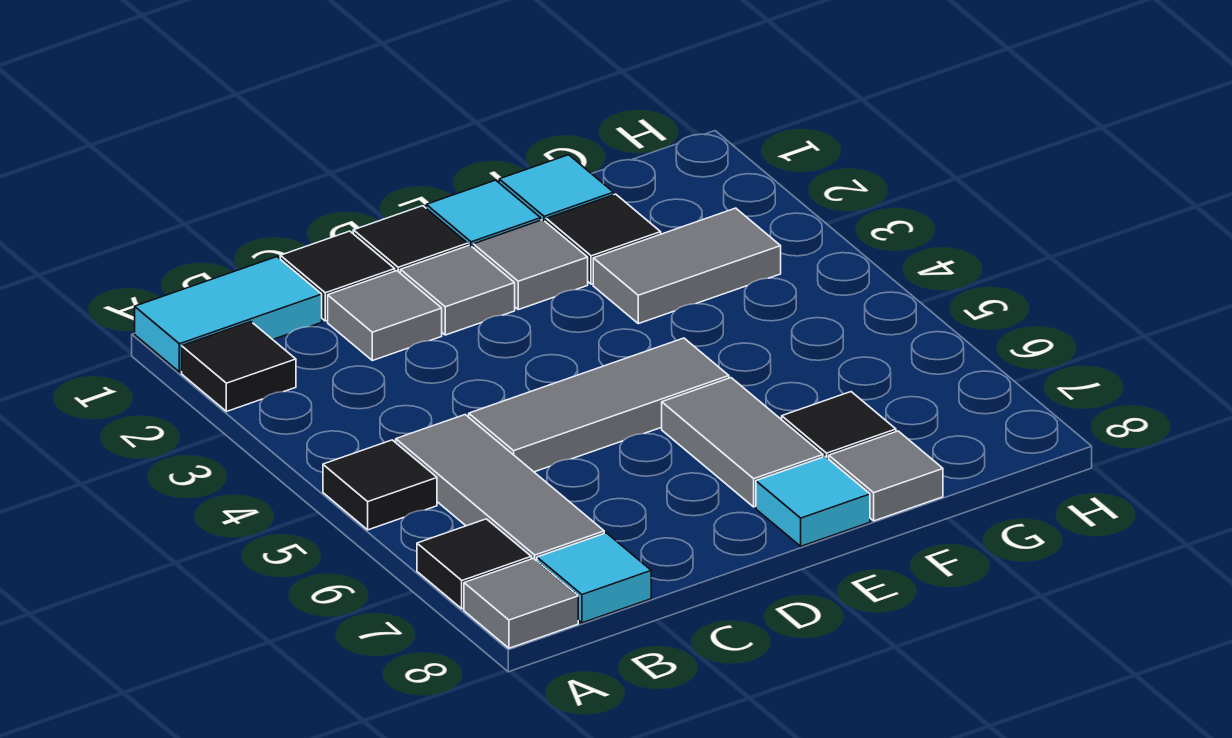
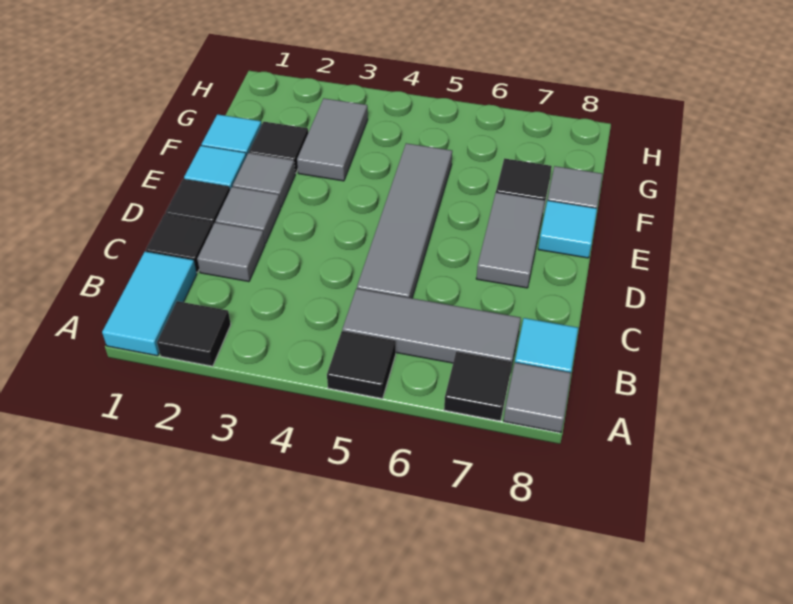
grey tile C5:E5 level 1 -> grey tile C5:F5 level 1
grey tile E6:E7 level 1 -> grey tile D7:E7 level 1

